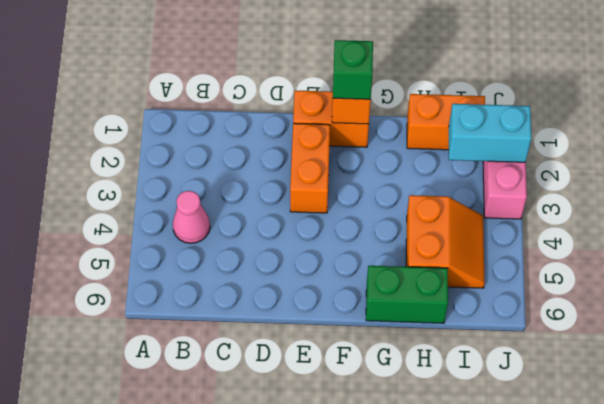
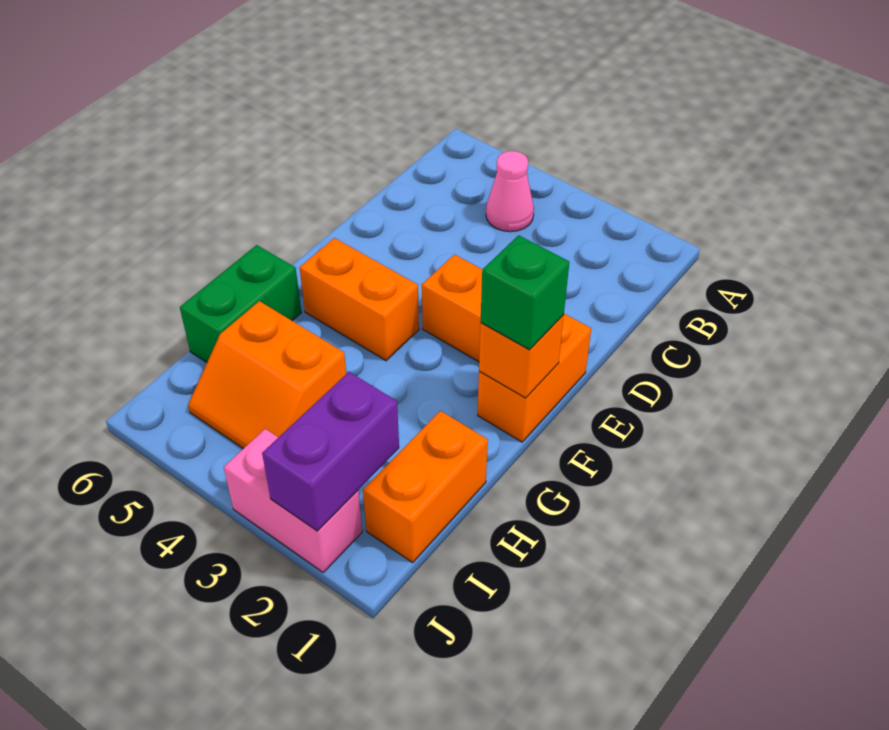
none -> orange brick F4:F5 level 1
cyan brick I2:J2 level 2 -> purple brick I2:J2 level 2

